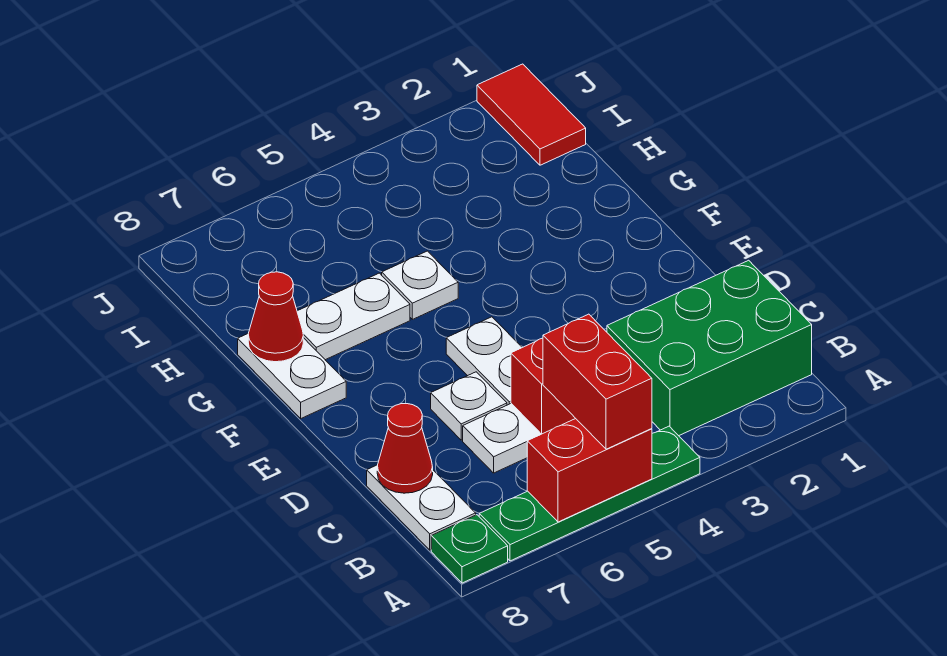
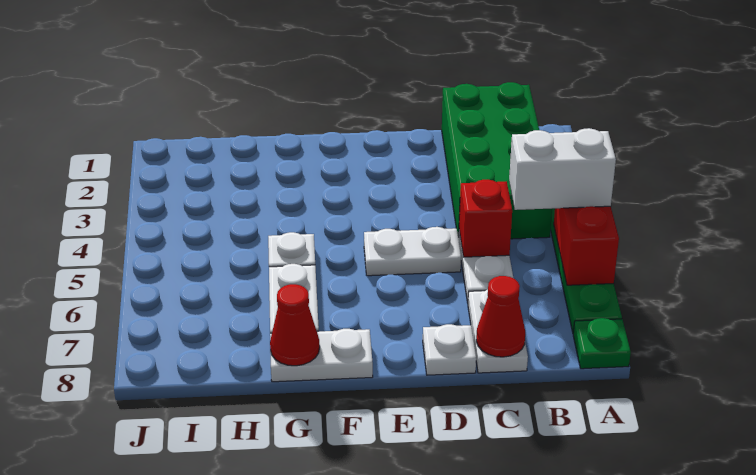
red brick A5:B5 level 3 -> white brick A5:B5 level 3
green brick B1:C3 level 1 -> green brick B1:C4 level 1
white plate B8:C8 level 1 -> white plate C7:C8 level 1
white plate D6 level 1 -> white plate D8 level 1
red tile I1:J1 level 1 -> none

